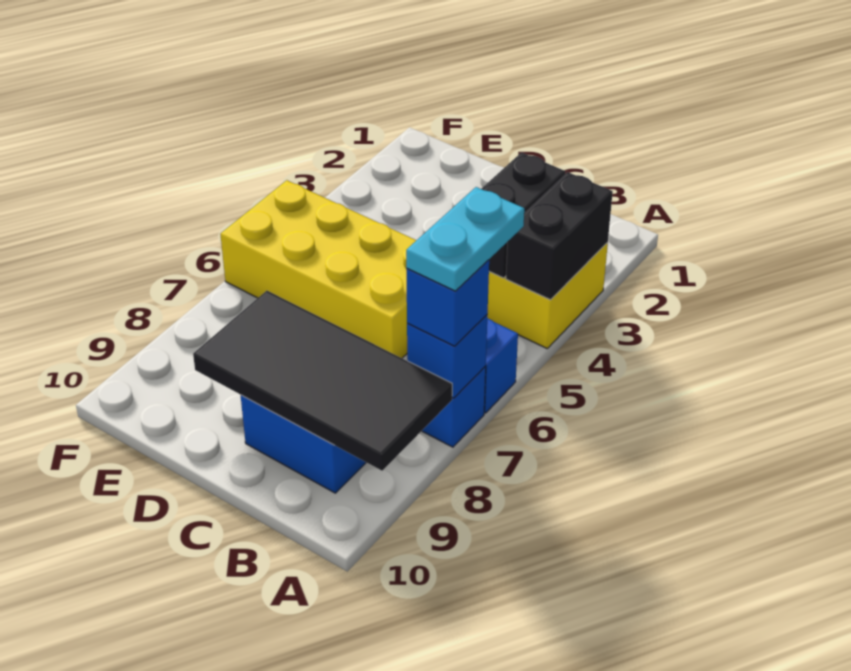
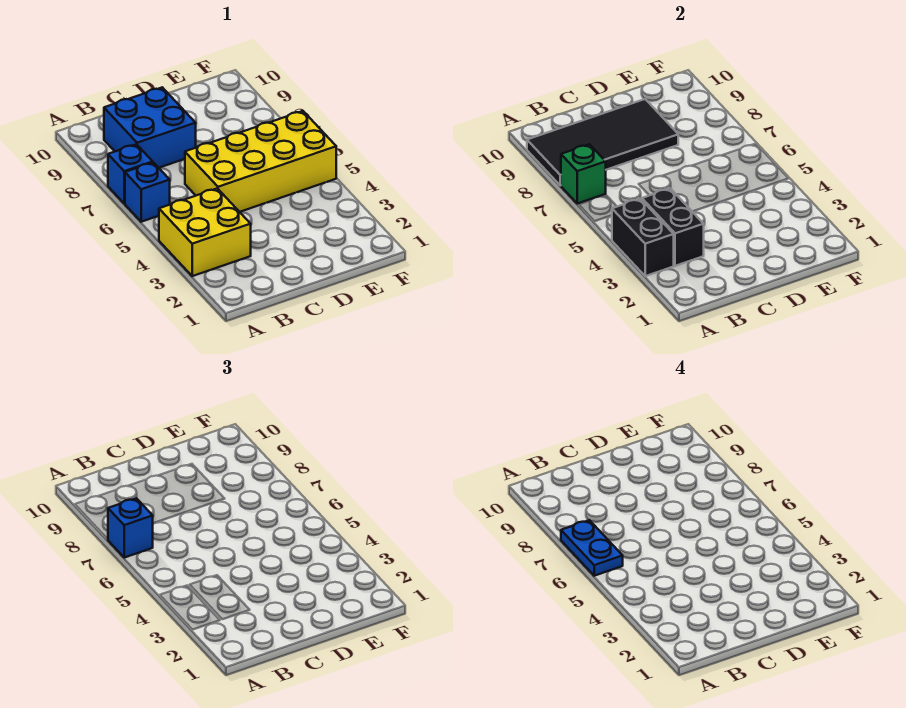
cyan plate A6:A7 level 4 -> blue plate A6:A7 level 4
blue brick A7 level 2 -> green brick A7 level 2

